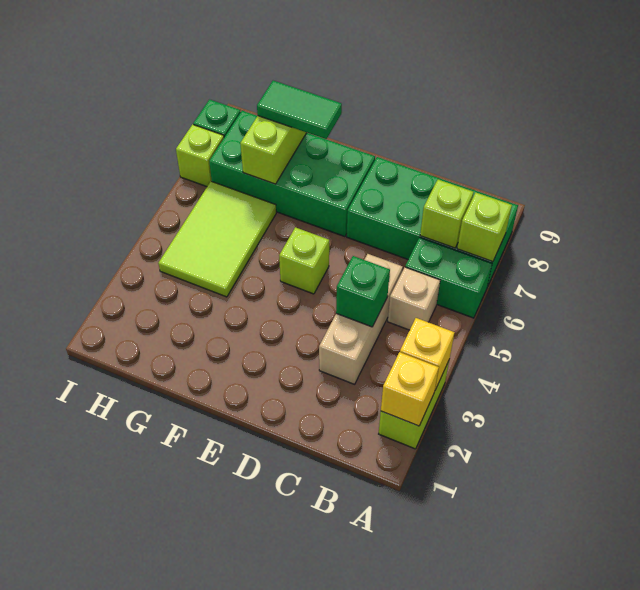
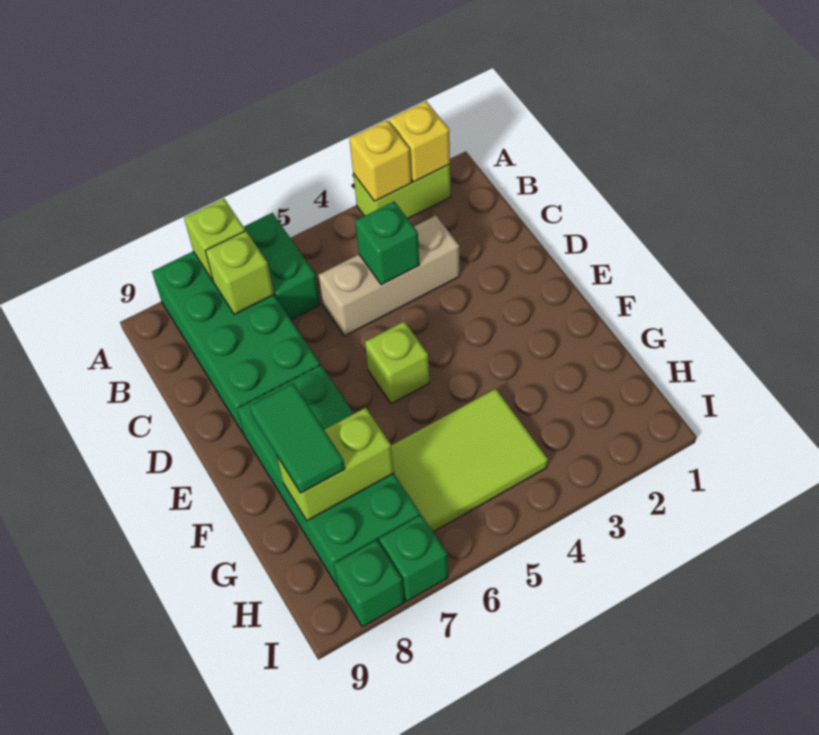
tan brick B5 level 1 -> none
lime brick I7 level 1 -> green brick I7 level 1

